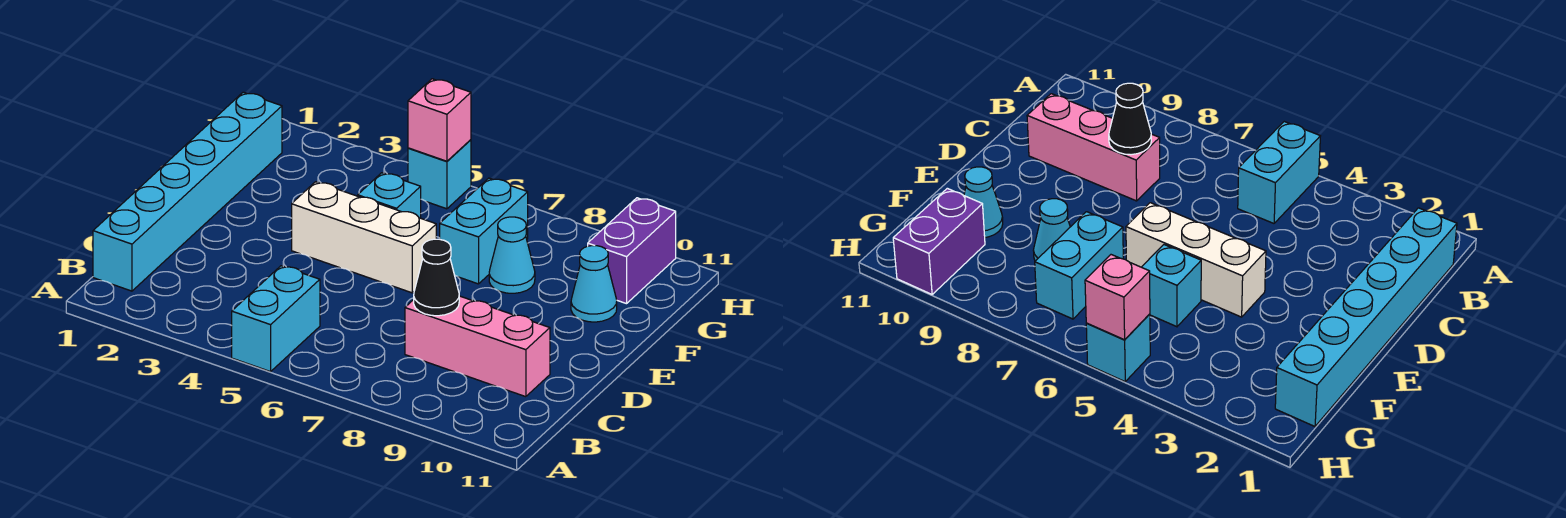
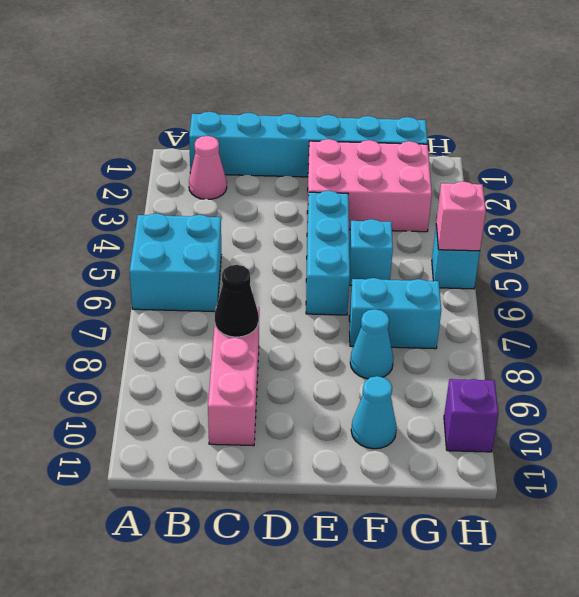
cyan brick A5:B5 level 1 -> cyan brick A5:B6 level 1
none -> pink cone B2 level 1
none -> pink brick E2:G3 level 1
white brick E4:E6 level 1 -> cyan brick E4:E6 level 1
purple brick G10:H10 level 1 -> purple brick H10 level 1

